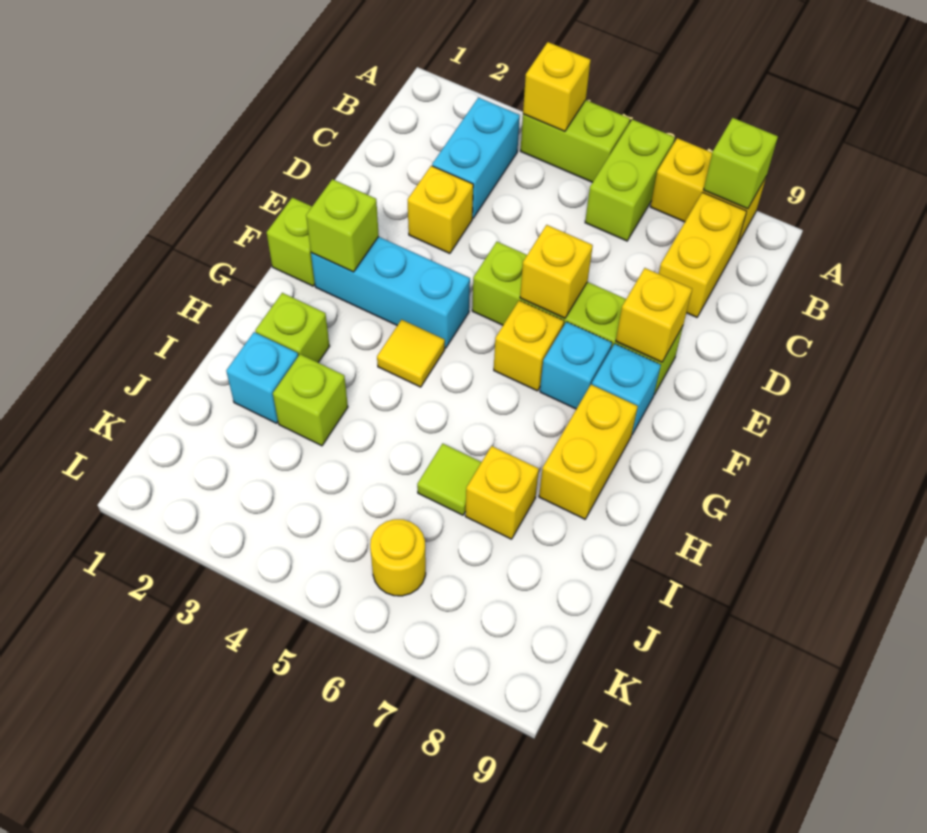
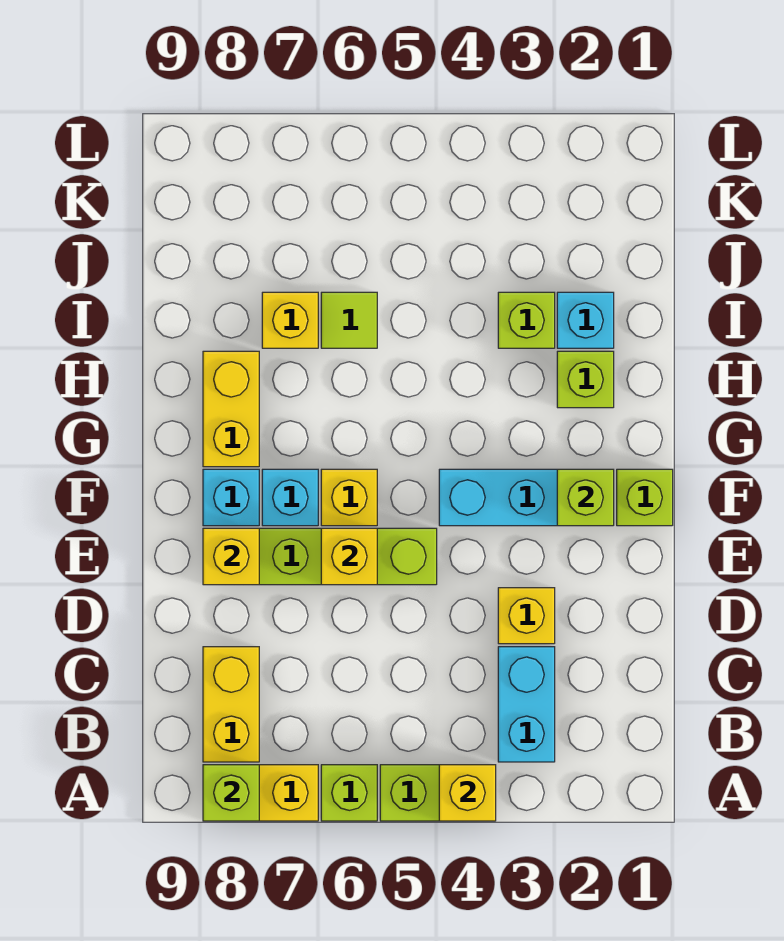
lime brick A6:B6 level 1 -> lime brick A6 level 1
yellow tile G4 level 1 -> none
yellow round brick K6 level 1 -> none

